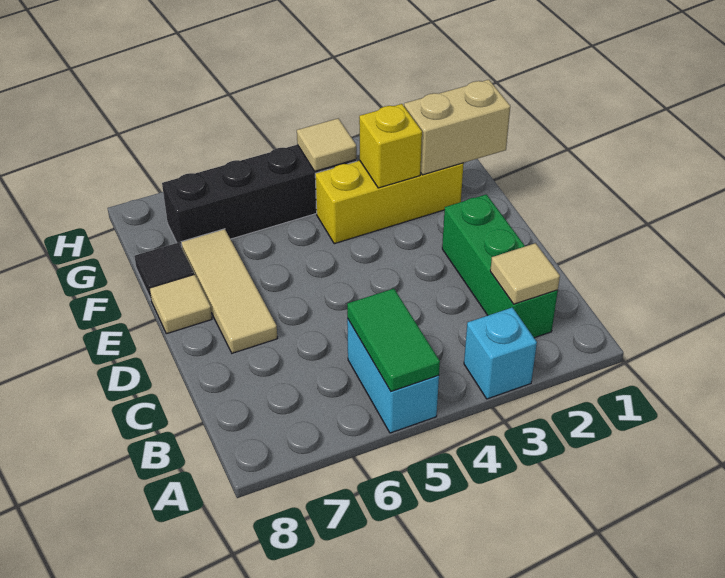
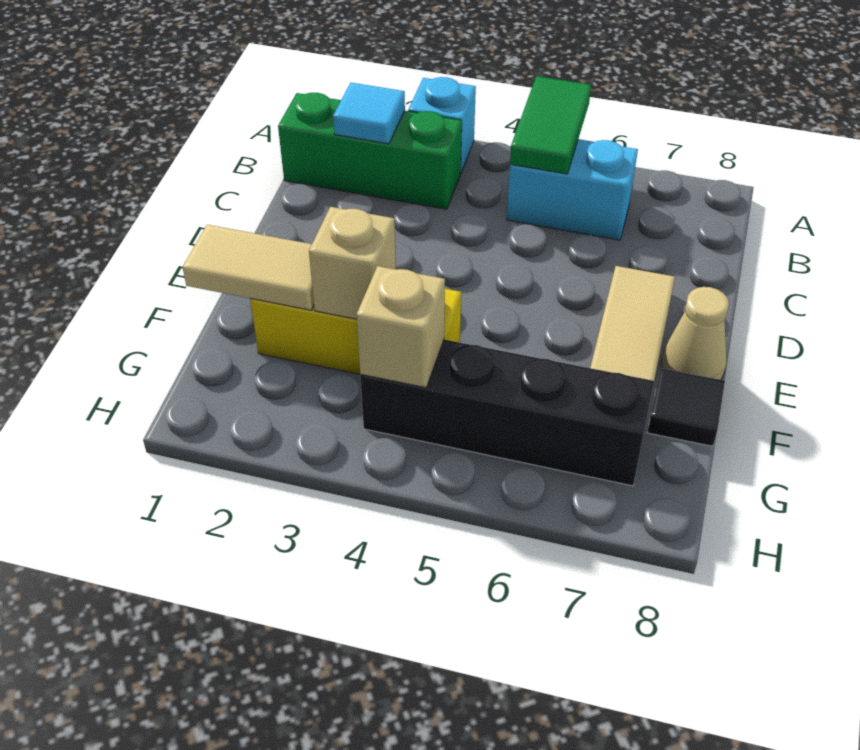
cyan brick A5:B5 level 1 -> cyan brick B5:B6 level 1
green brick B2:D2 level 1 -> green brick B1:B3 level 1
tan tile B2 level 2 -> cyan tile B2 level 2
tan tile E8 level 1 -> tan cone E8 level 1
tan brick F1:F2 level 2 -> tan tile F1:F2 level 2
yellow brick F3 level 2 -> tan brick F3 level 2
tan tile G4 level 2 -> tan brick G4 level 2

